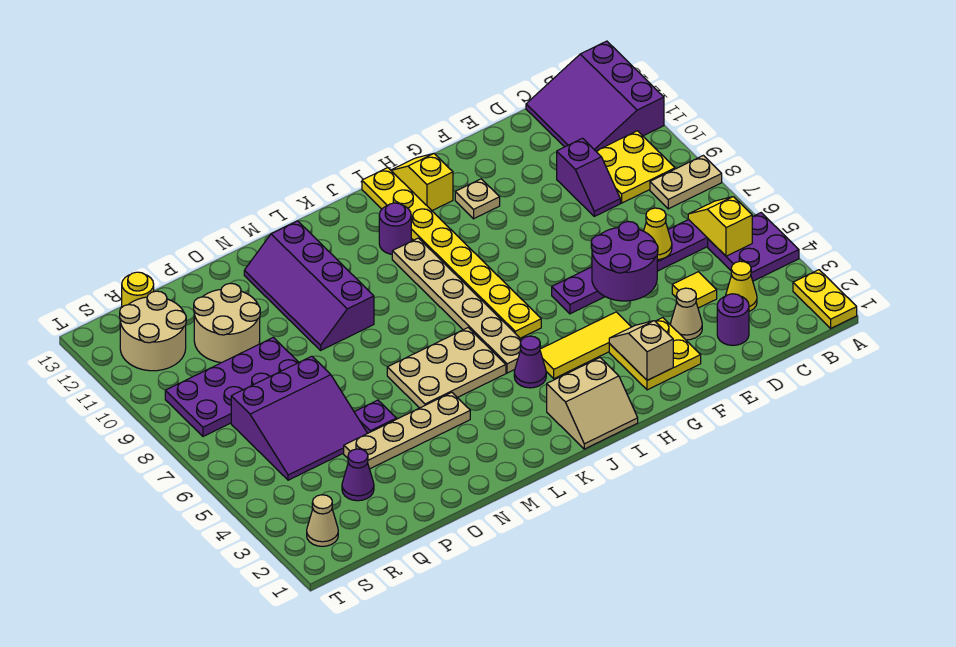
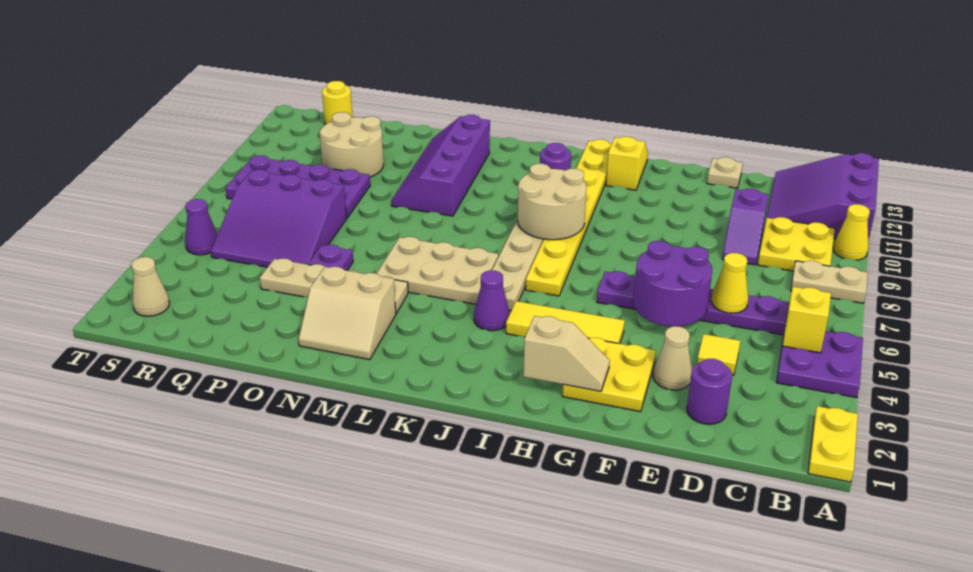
yellow cone C3 level 1 -> yellow cone A10 level 1
tan slope G2:G3 level 2 top 2 -> tan slope G2:H2 level 2 top H
tan plate G11 level 1 -> tan plate E13 level 1
tan slope I1:J2 level 1 top 2 -> tan slope M2:N3 level 1 top 3
purple cone Q3 level 1 -> purple cone S5 level 1
tan round brick R11:S12 level 1 -> tan round brick I8:J9 level 2

